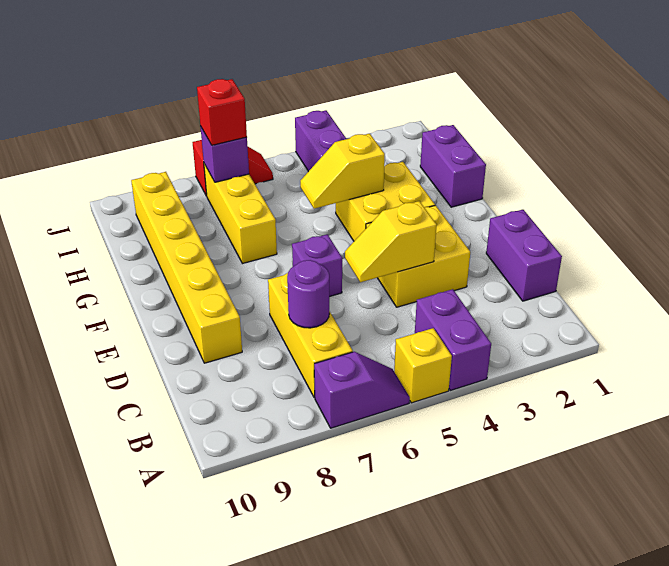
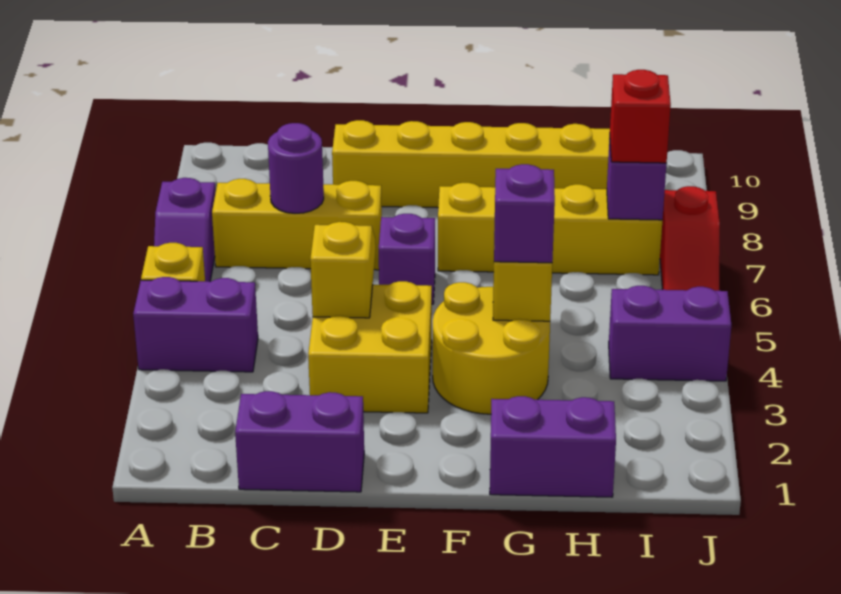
yellow brick F3:G4 level 1 -> yellow round brick F3:G4 level 1
none -> purple brick G4 level 3
yellow brick G7:I7 level 1 -> yellow brick F7:I7 level 1

